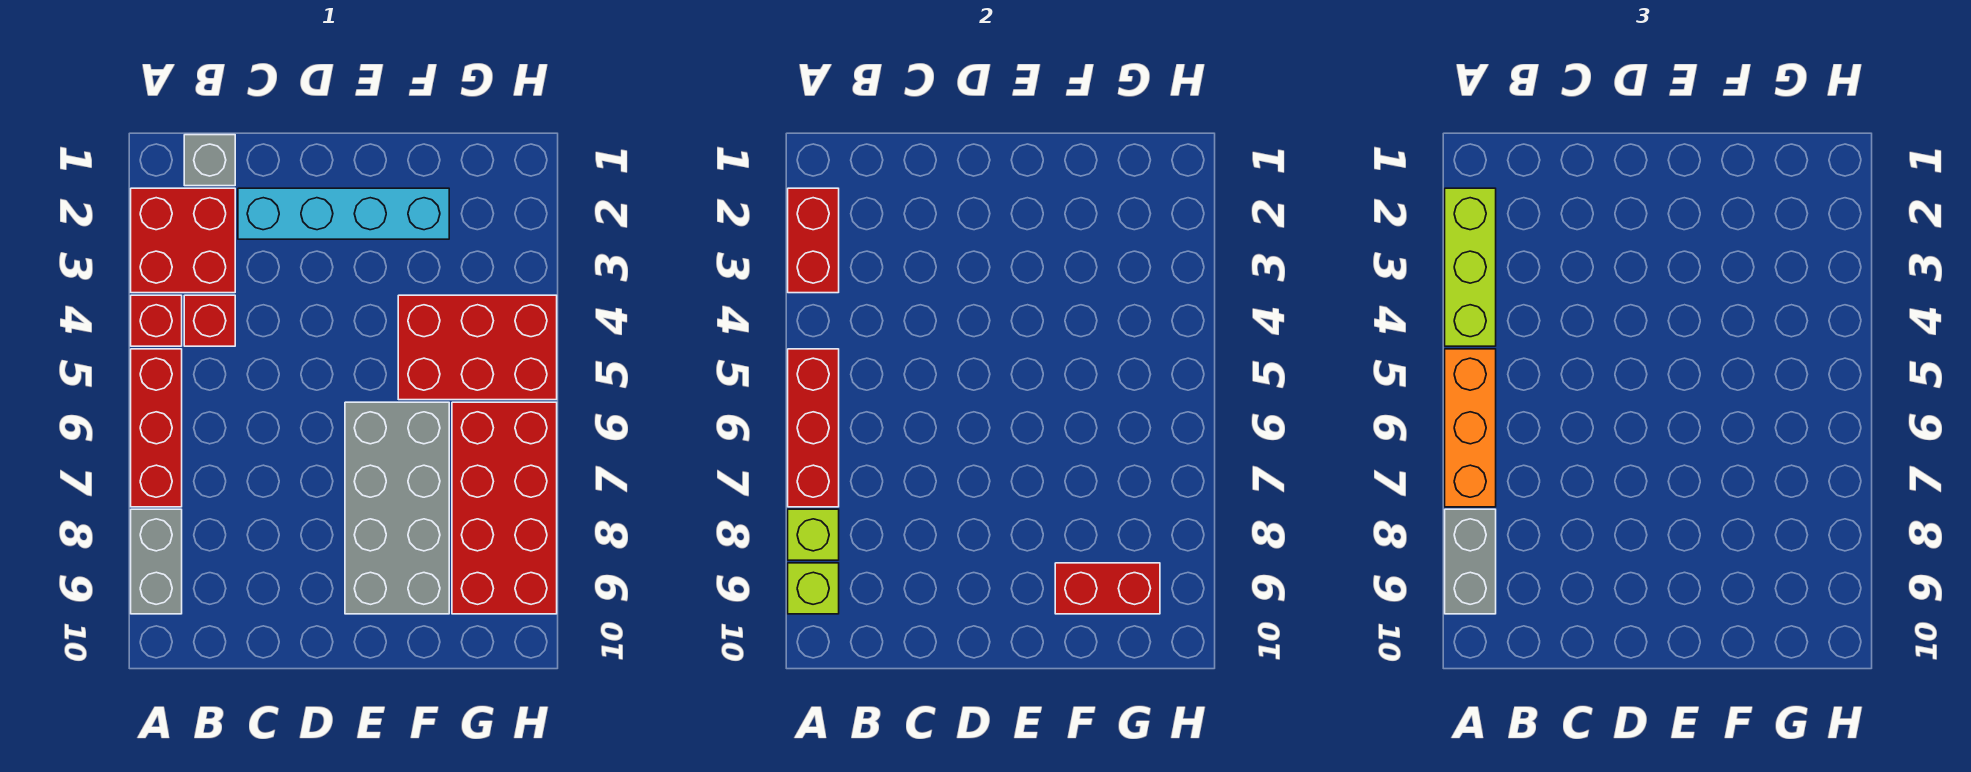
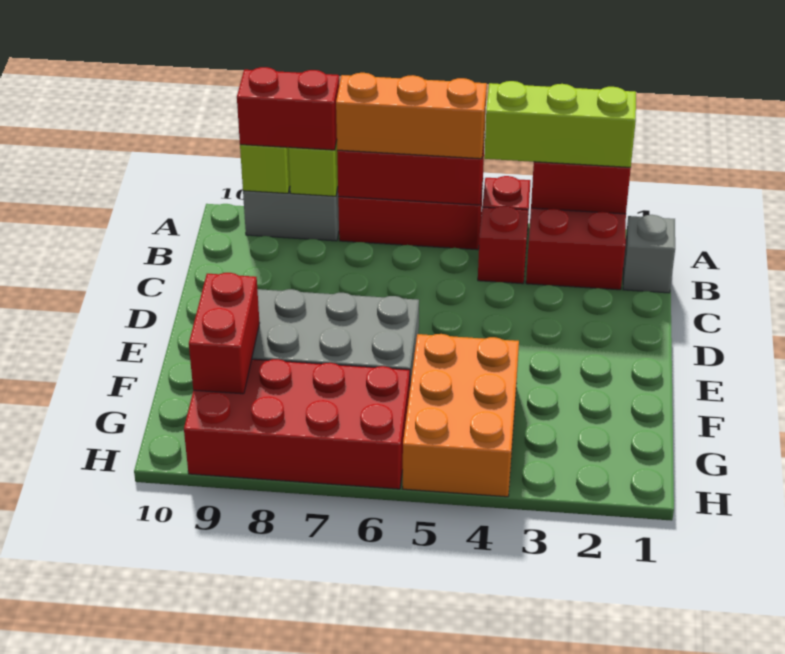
grey brick A8:A9 level 3 -> red brick A8:A9 level 3
cyan brick C2:F2 level 1 -> none
red brick F4:H5 level 1 -> orange brick F4:H5 level 1

